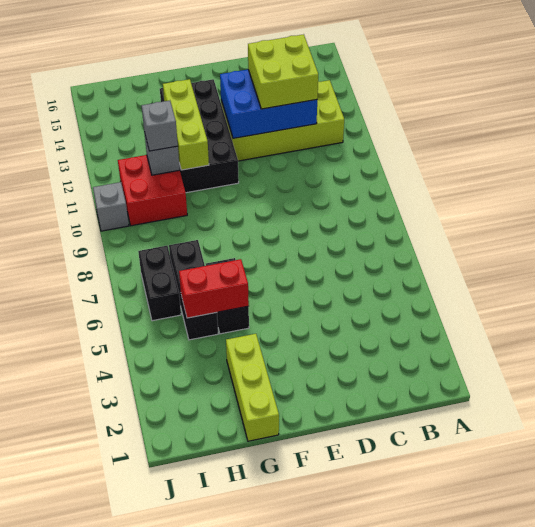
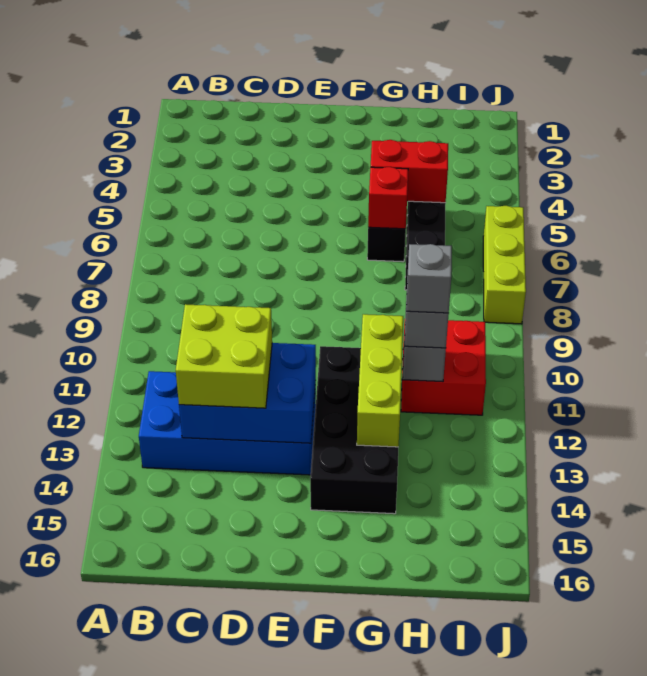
lime brick B12:E13 level 1 -> blue brick B12:E13 level 1
lime brick G1:G3 level 1 -> lime brick J6:J8 level 1
none -> red brick G6 level 2
black brick I6:I7 level 1 -> none
grey brick J10 level 1 -> grey brick H11 level 4

